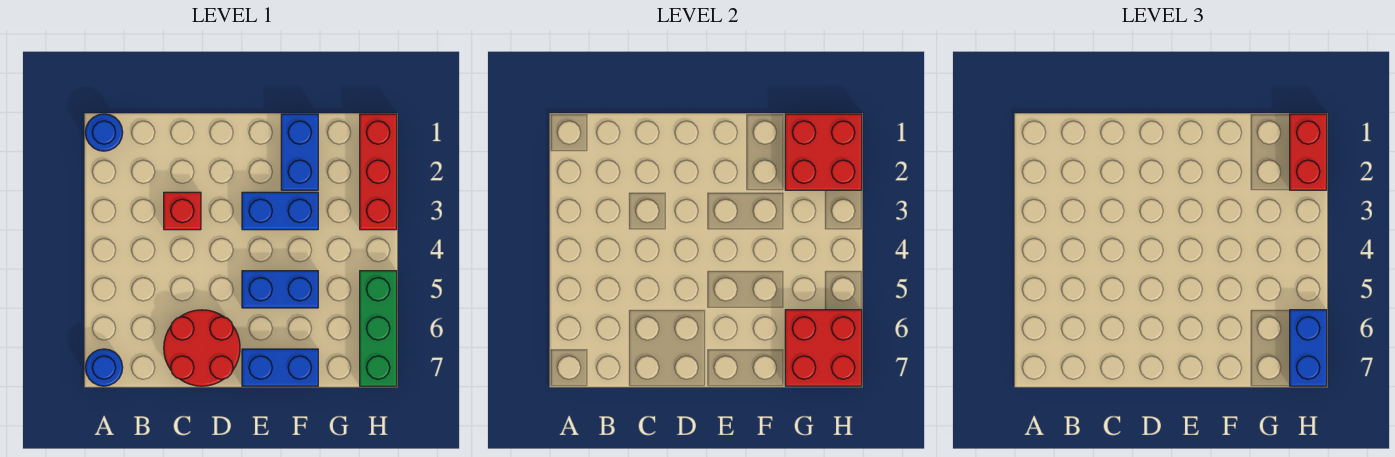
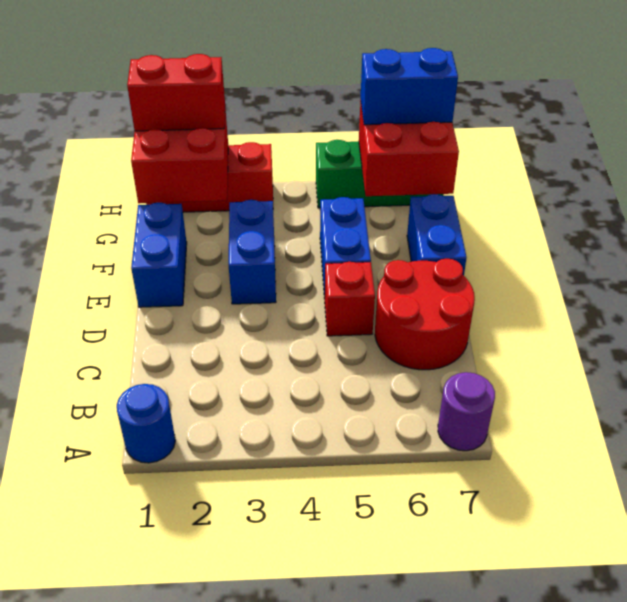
blue round brick A7 level 1 -> purple round brick A7 level 1
red brick C3 level 1 -> red brick D5 level 1
blue brick F1:F2 level 1 -> blue brick E1:F1 level 1

